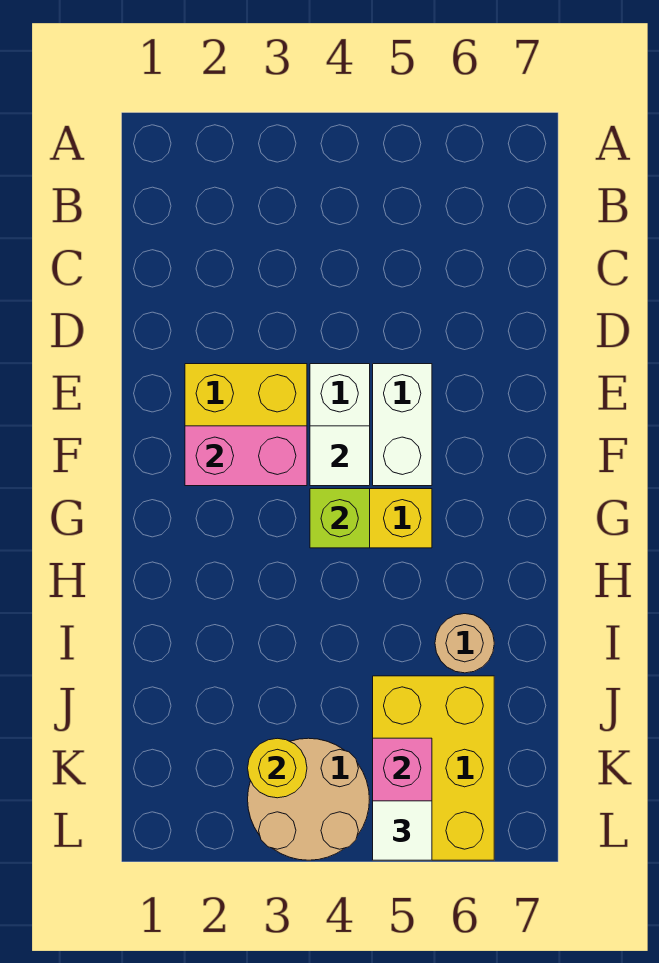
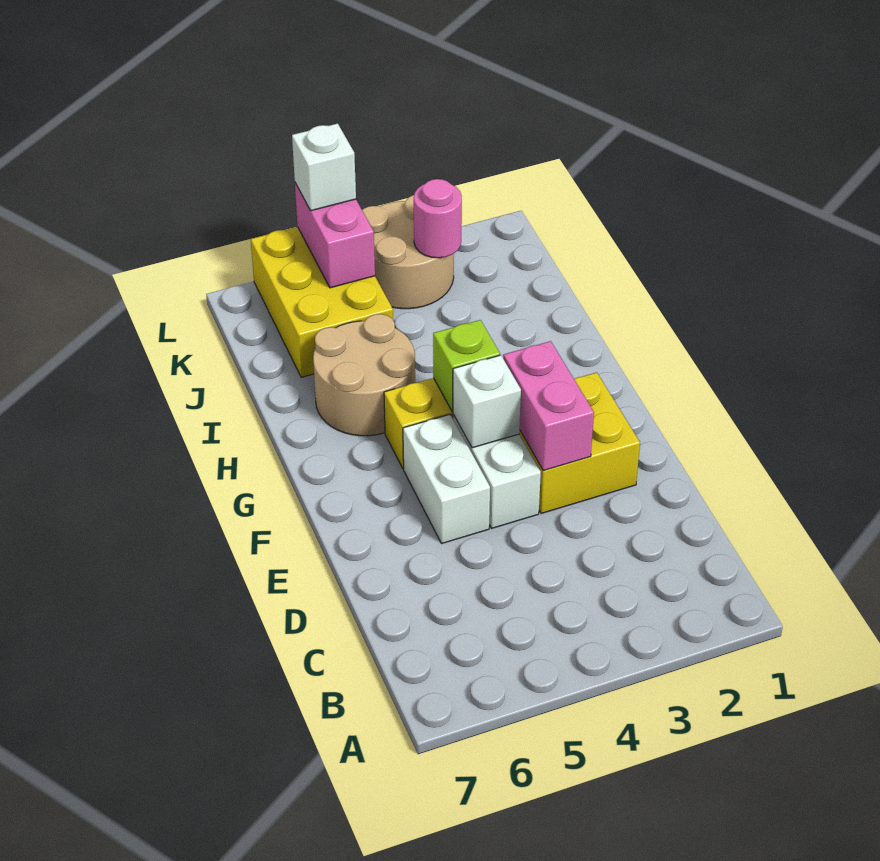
pink brick F2:F3 level 2 -> pink brick E3:F3 level 2
white tile F4 level 2 -> white brick F4 level 2
tan round brick I6 level 1 -> tan round brick H5:I6 level 1
yellow round brick K3 level 2 -> pink round brick K3 level 2
white tile L5 level 3 -> white brick L5 level 3

